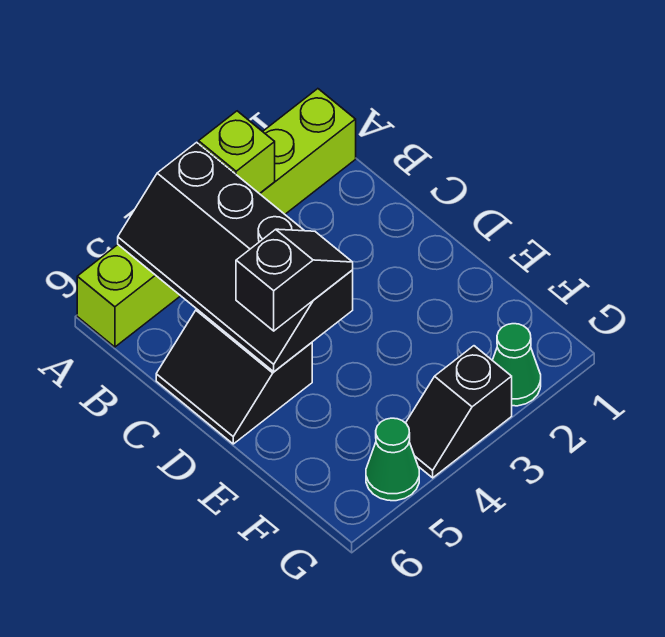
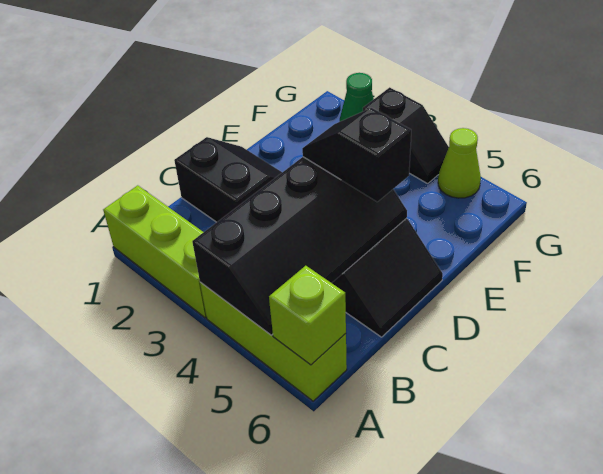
lime brick A3 level 2 -> lime brick A6 level 2
none -> black slope C1:D2 level 1 top C
green cone G5 level 1 -> lime cone G5 level 1

